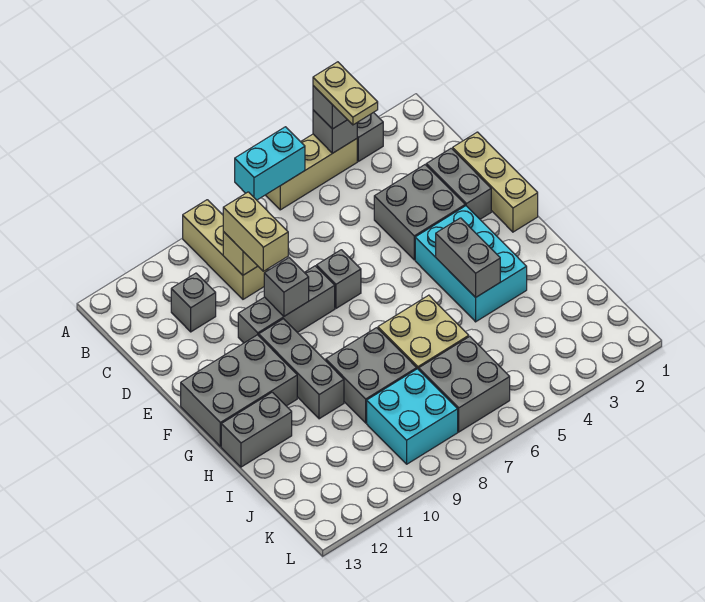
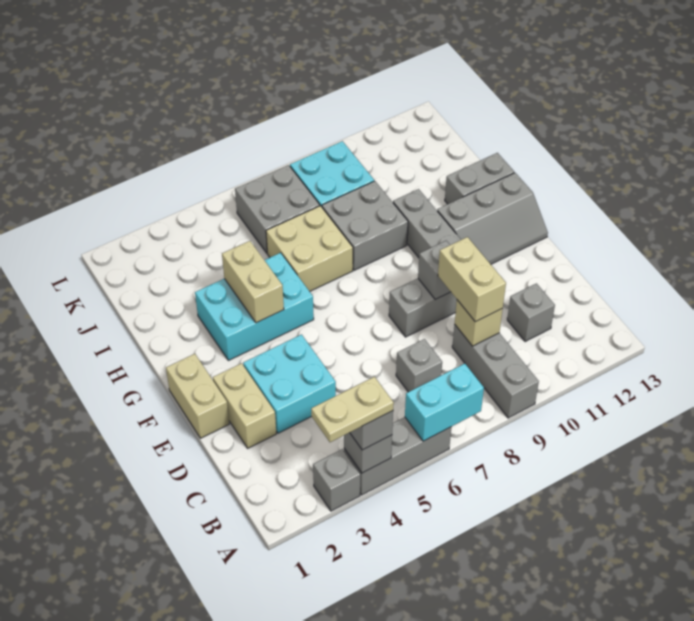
tan brick A4:A6 level 1 -> grey brick A4:A6 level 1
tan plate A4:B4 level 4 -> tan plate A3:A4 level 4
tan brick A9:C9 level 1 -> grey brick A9:C9 level 1
tan brick D1:F1 level 1 -> tan brick E1:F1 level 1
grey brick D2:E2 level 1 -> tan brick D2:E2 level 1
grey brick D3:E4 level 1 -> cyan brick D3:E4 level 1
grey brick E7 level 1 -> grey brick C7 level 1
cyan brick F3:H4 level 1 -> cyan brick G3:H5 level 1
grey brick F11:G13 level 1 -> grey slope F11:G13 level 1 top G
grey brick G4:H4 level 2 -> tan brick G4:H4 level 2

